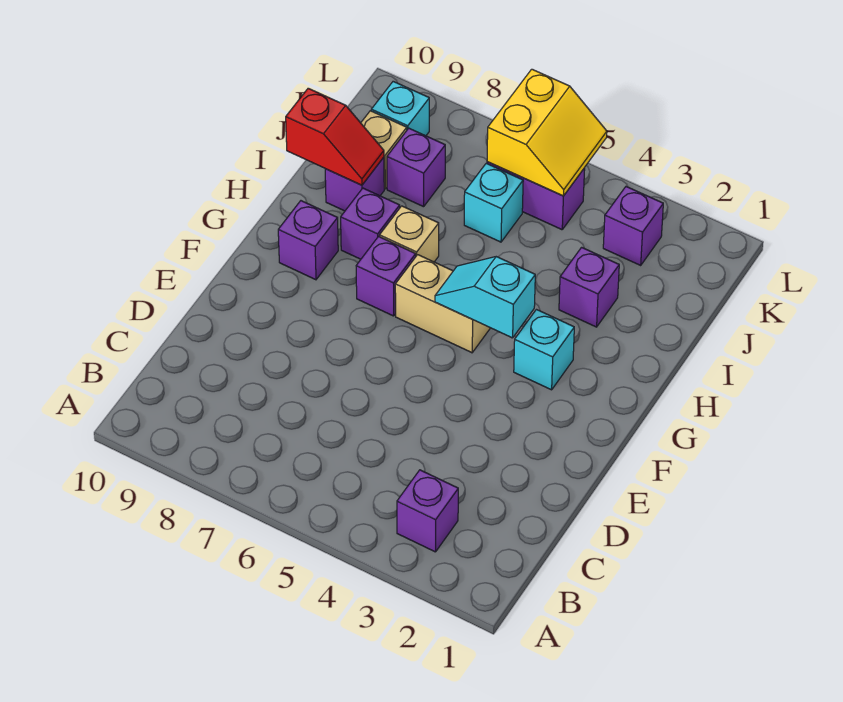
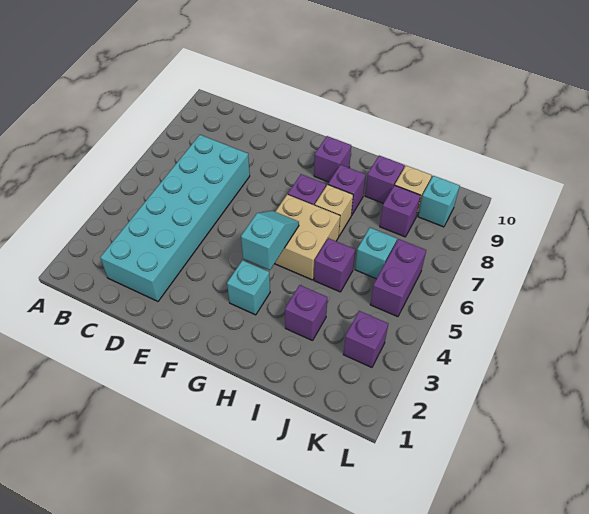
purple brick B3 level 1 -> purple brick I5 level 1
none -> cyan brick C2:D7 level 1
tan brick G5:G6 level 1 -> tan brick G5:H6 level 1
red slope I9:I10 level 2 top 10 -> none
yellow slope K5:L6 level 2 top 6 -> none

